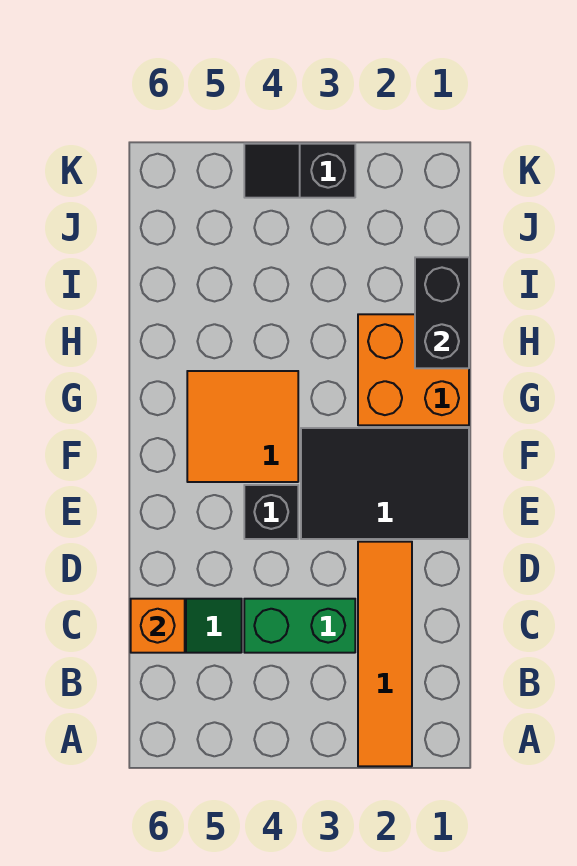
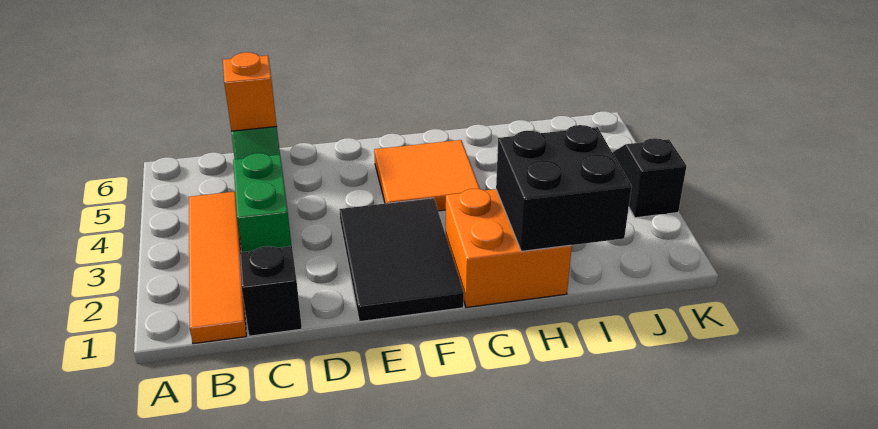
orange tile A2:D2 level 1 -> orange tile B1:B4 level 1
black brick E4 level 1 -> black brick C1 level 1
black brick H1:I1 level 2 -> black brick H1:I2 level 2

